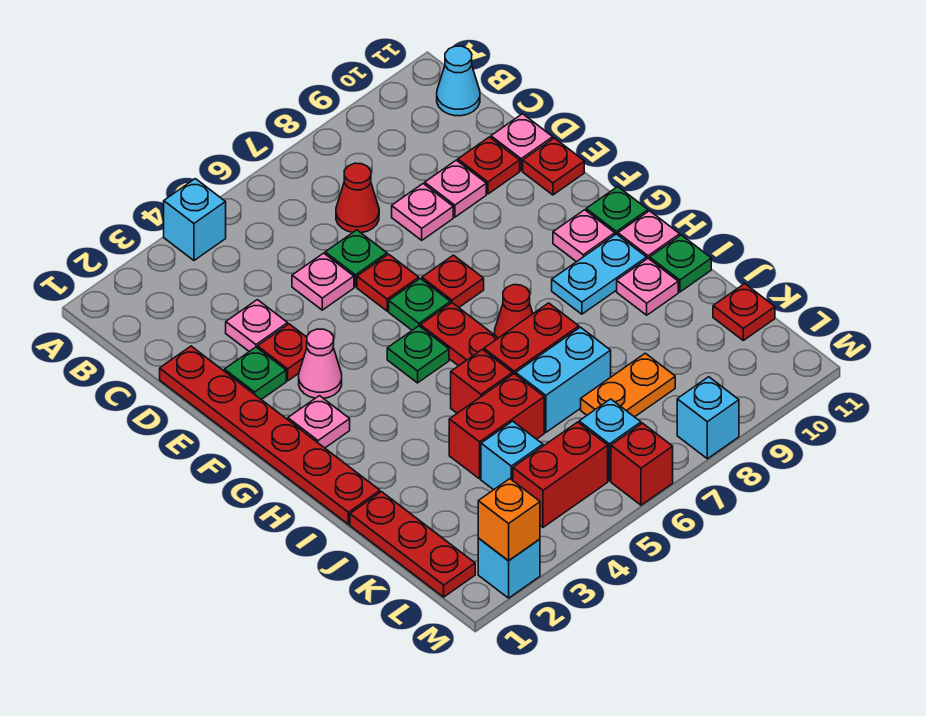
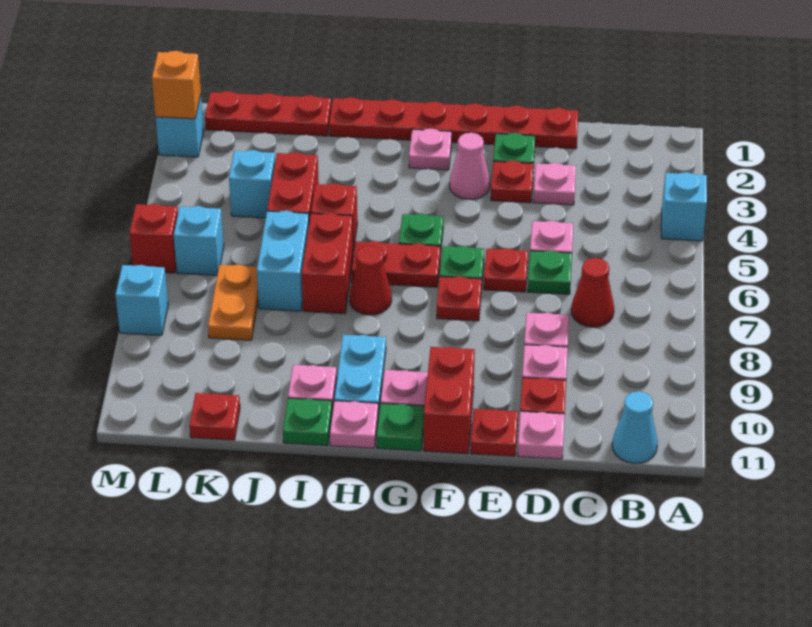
red brick L4:L5 level 1 -> red brick F10:F11 level 1

